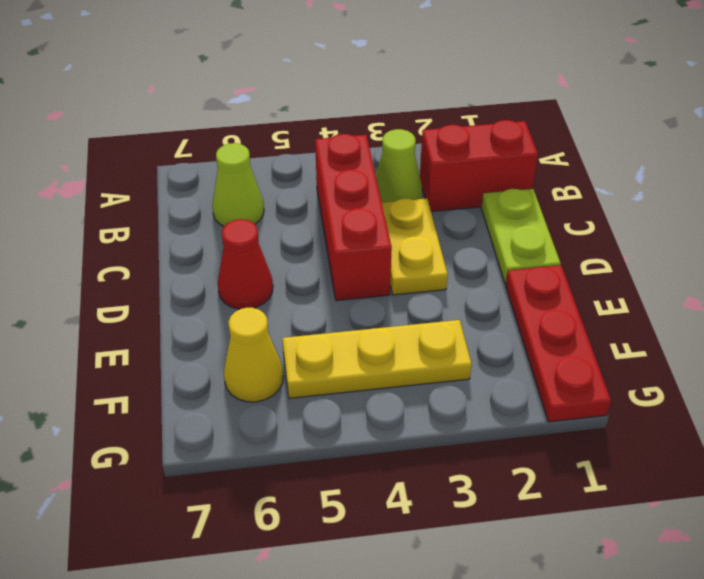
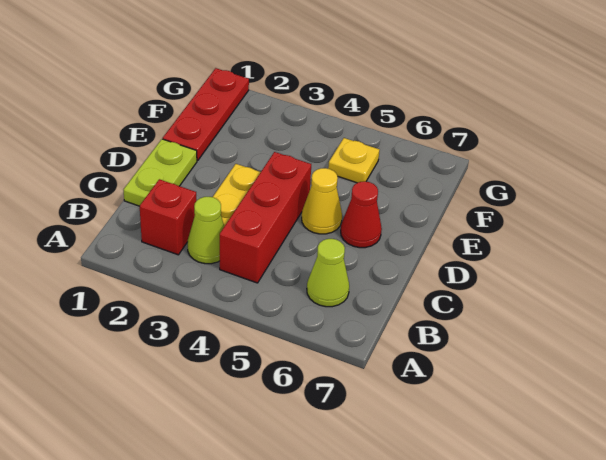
red brick B1:B2 level 1 -> red brick B2 level 1
yellow plate F3:F5 level 1 -> yellow plate F5 level 1
yellow cone F6 level 1 -> yellow cone D5 level 1

